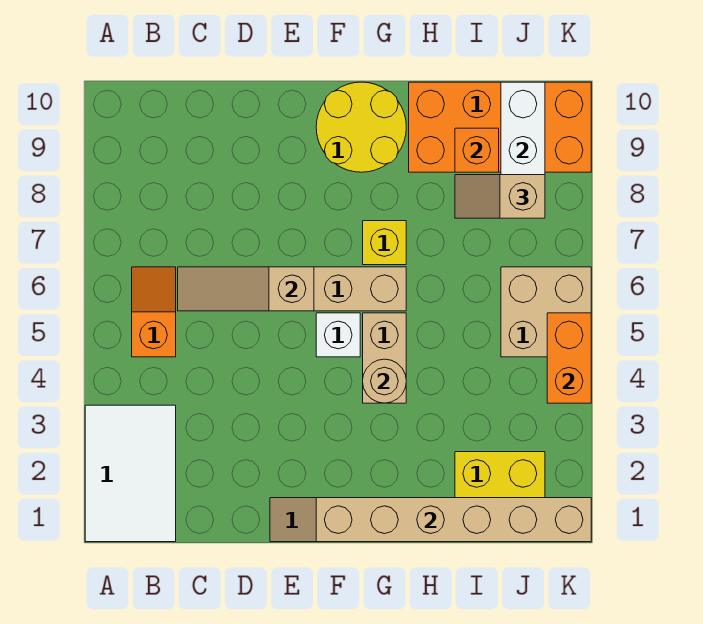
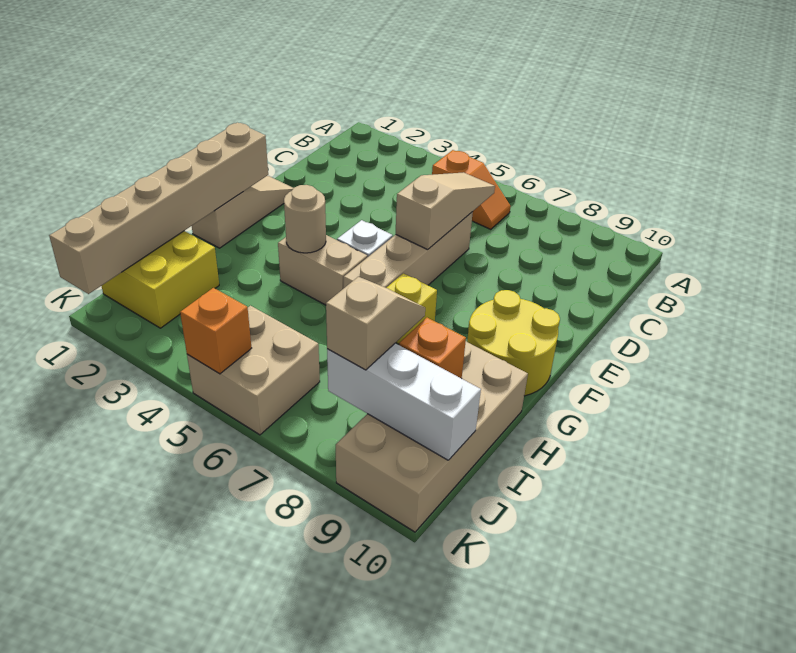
white tile A1:B3 level 1 -> none
orange brick H9:K10 level 1 -> tan brick H9:K10 level 1
orange brick K4:K5 level 2 -> orange brick K5 level 2

